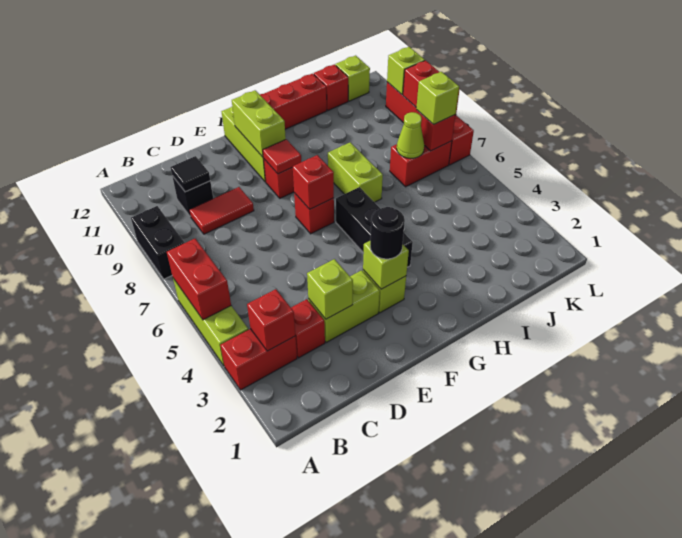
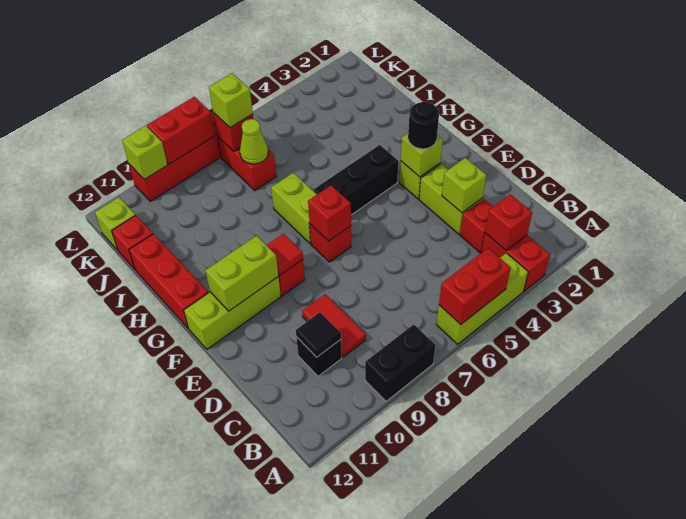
lime brick H7:H8 level 1 -> lime brick G7:H7 level 1

